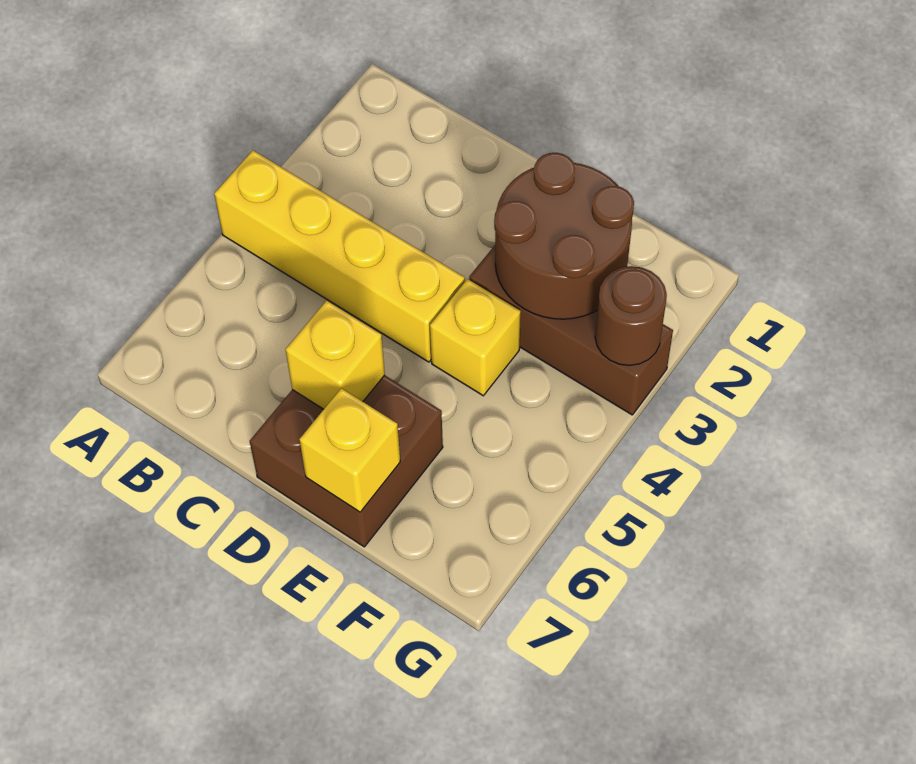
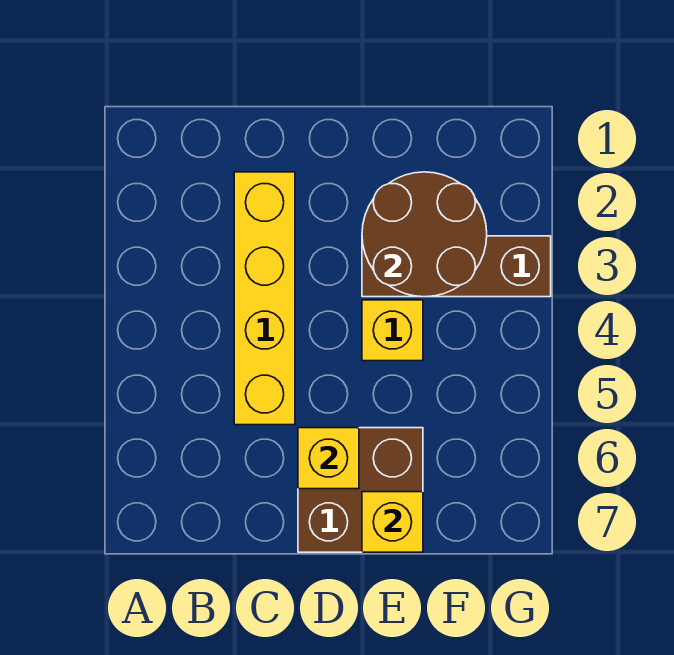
yellow brick A4:D4 level 1 -> yellow brick C2:C5 level 1
brown round brick G3 level 2 -> none

